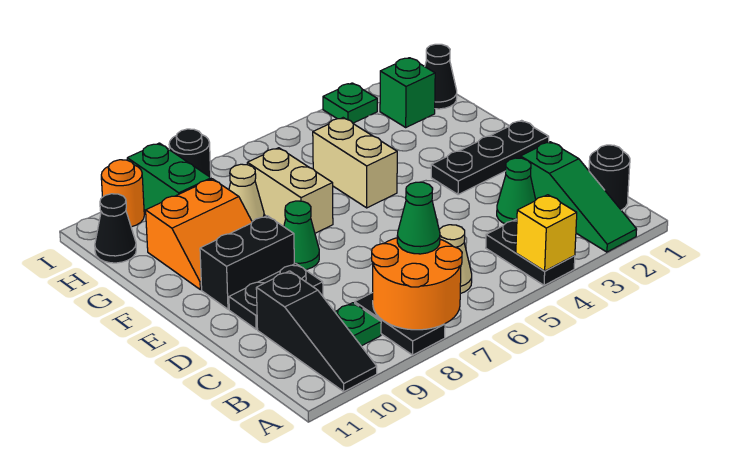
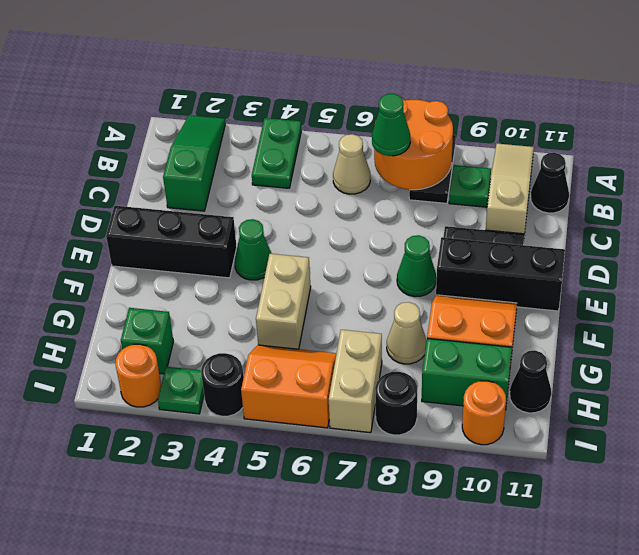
black plate A4:B4 level 1 -> green plate A4:B4 level 1
yellow brick A4 level 2 -> none
black slope A10:C10 level 1 top C -> tan slope A10:C10 level 1 top C
black round brick B1 level 1 -> black round brick I4 level 1
green cone C3 level 1 -> green cone E4 level 1
black plate E1:E3 level 1 -> black brick E1:E3 level 1
black brick E9:E10 level 1 -> black brick E9:E11 level 1
tan brick F7:G7 level 1 -> tan brick H7:I7 level 1
black cone H1 level 1 -> black cone B11 level 1
none -> orange slope H5:I6 level 1 top I
green brick H9:I9 level 1 -> green brick H9:H10 level 1
none -> orange round brick I2 level 1

